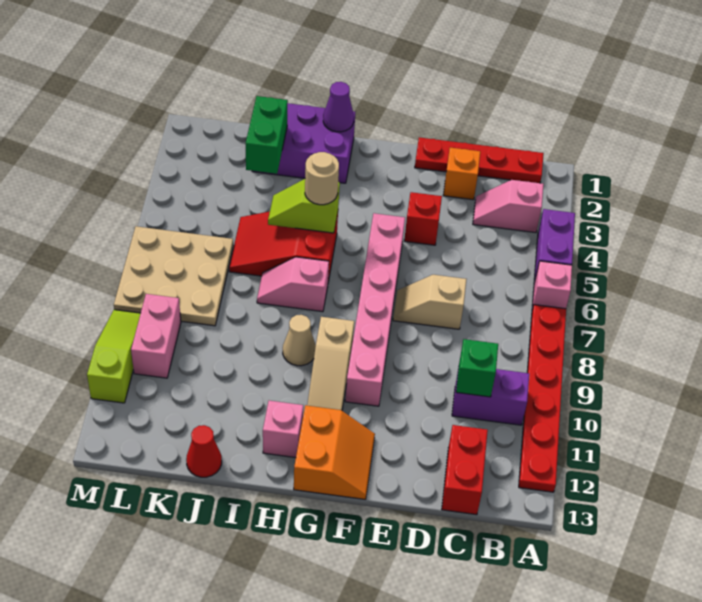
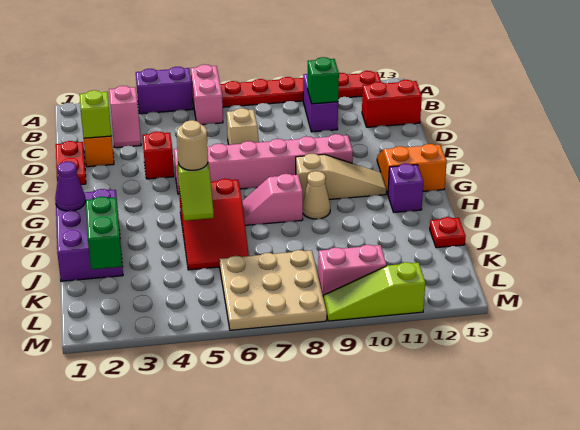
pink brick A6 level 1 -> pink brick A6:B6 level 1
red plate B1:E1 level 1 -> red plate D1:E1 level 1
none -> lime brick D2 level 2
pink slope H7:I7 level 1 top H -> pink slope H7:H8 level 1 top 8
pink brick H12 level 1 -> purple brick H12 level 1
green brick J2:J3 level 2 -> green brick J2:K2 level 2
red cone J13 level 1 -> red plate J13 level 1

